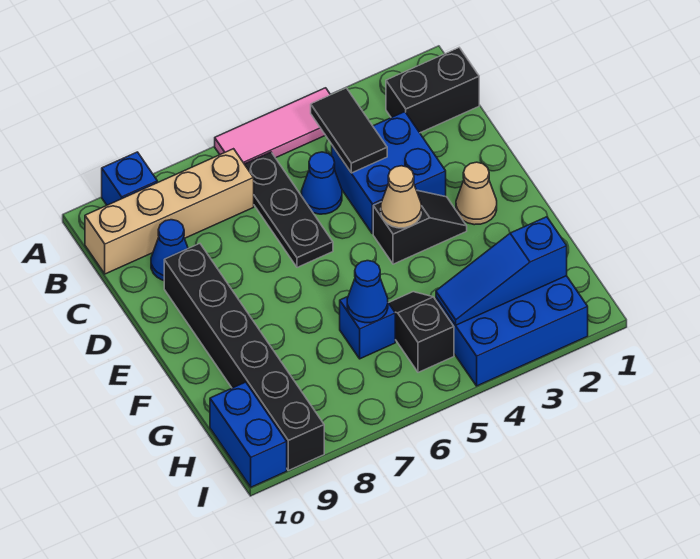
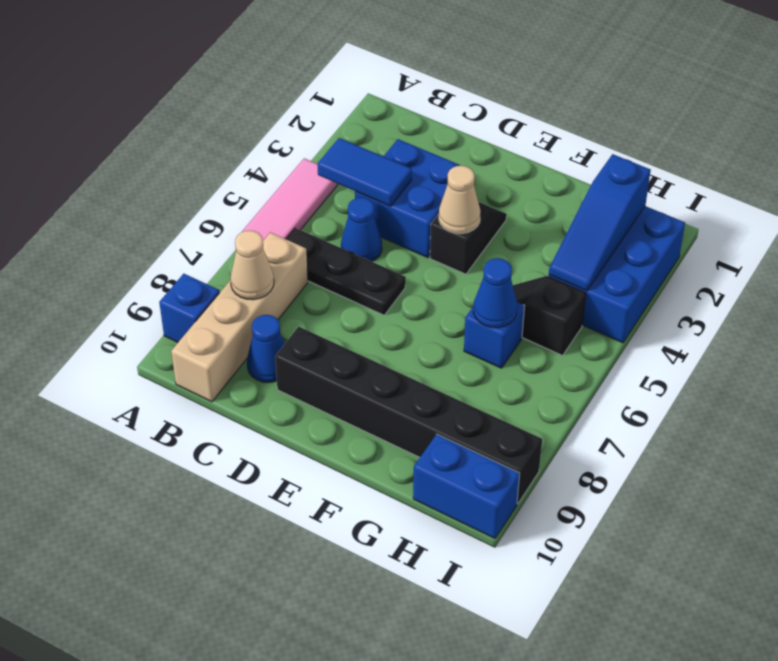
black brick B1:B2 level 1 -> none
black tile B4:C4 level 2 -> blue tile B4:C4 level 2
tan cone E2 level 1 -> tan cone B8 level 2

